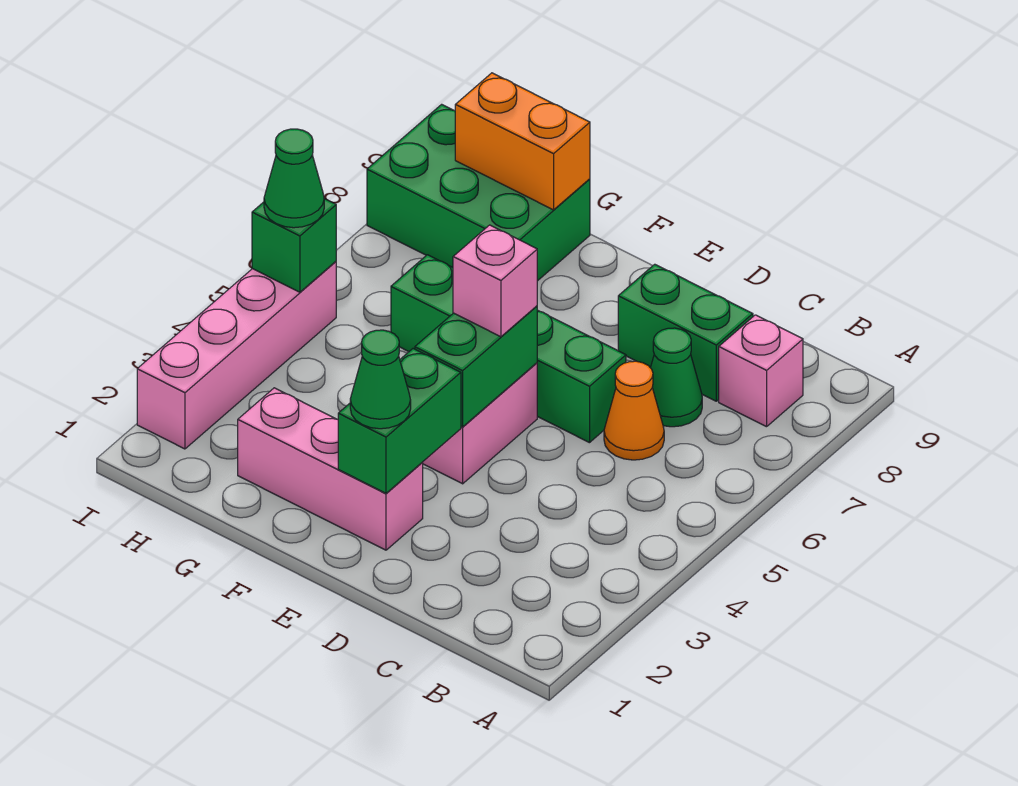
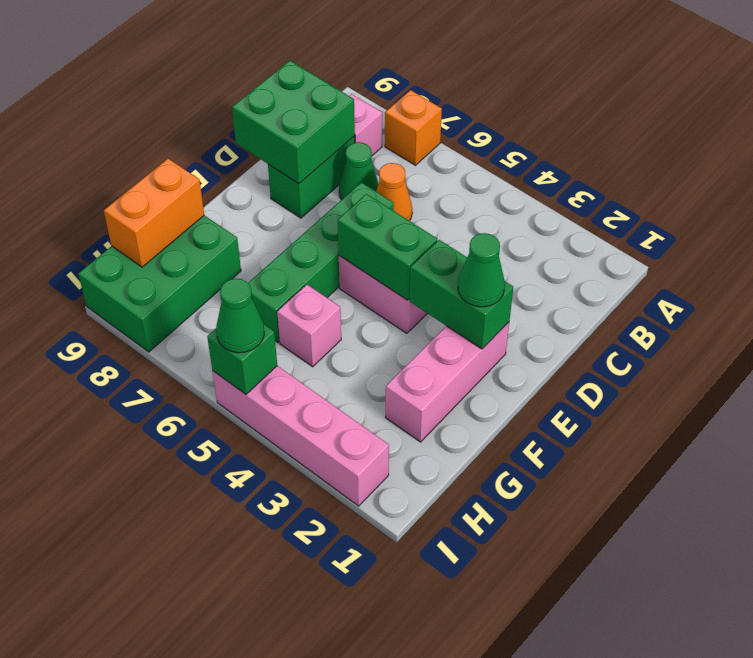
none -> orange brick A7 level 1
none -> green brick C8:D9 level 2
pink brick E5 level 3 -> pink brick G5 level 1

